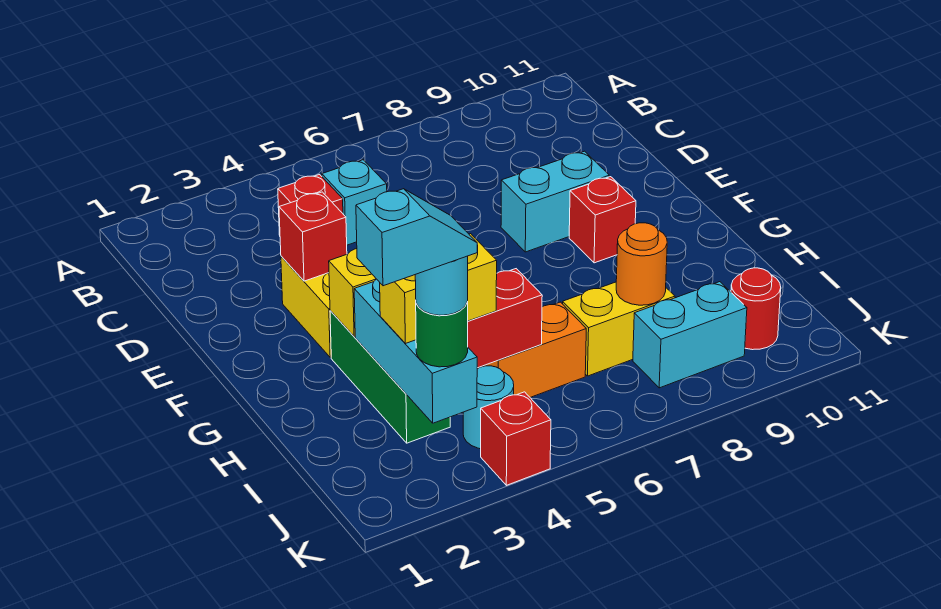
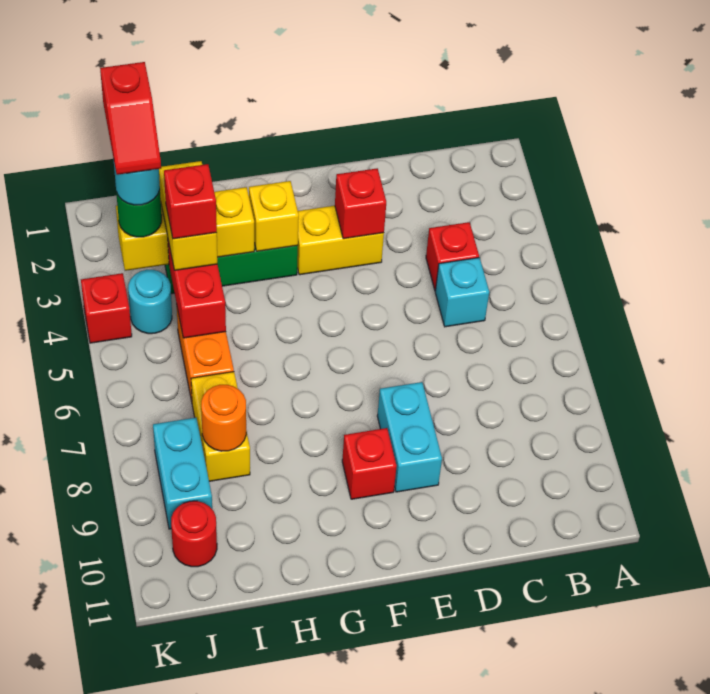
cyan brick H3:J3 level 2 -> yellow brick H3:J3 level 2
none -> red brick I4 level 4
cyan slope J2:J3 level 5 top 2 -> red slope J2:J3 level 5 top 2

